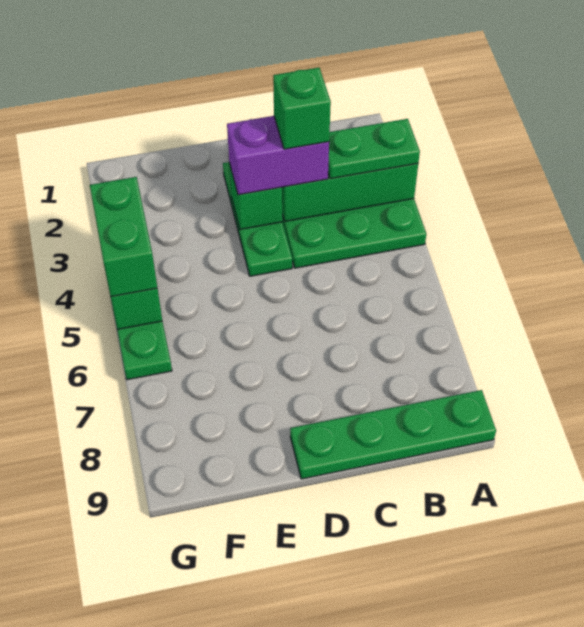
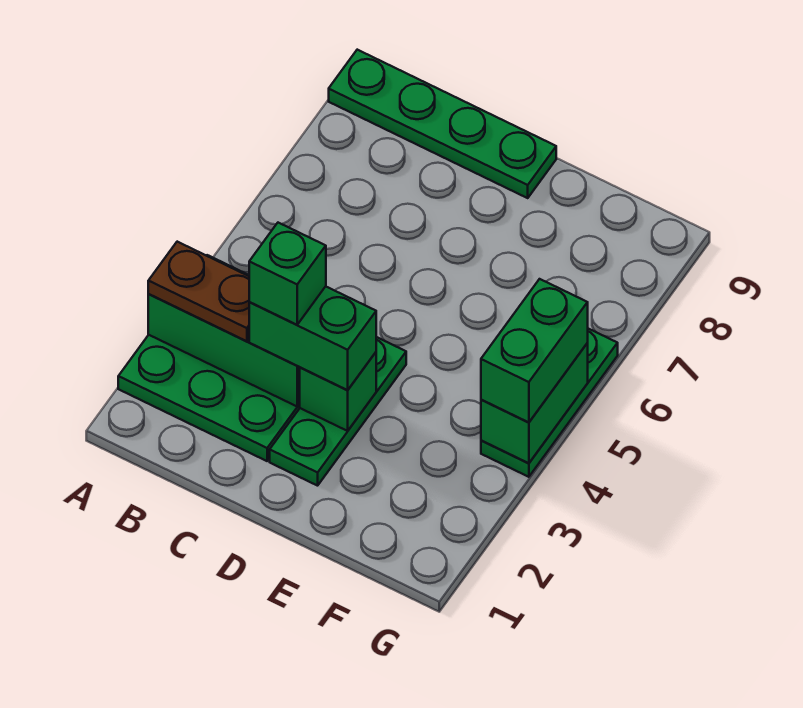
green plate A3:B3 level 3 -> brown plate A3:B3 level 3
purple brick C3:D3 level 3 -> green brick C3:D3 level 3

